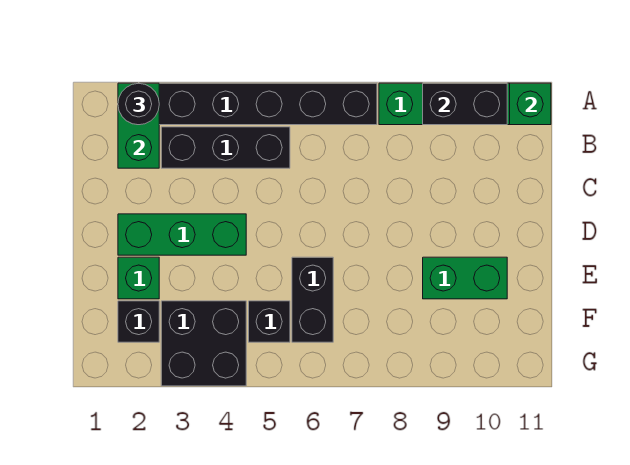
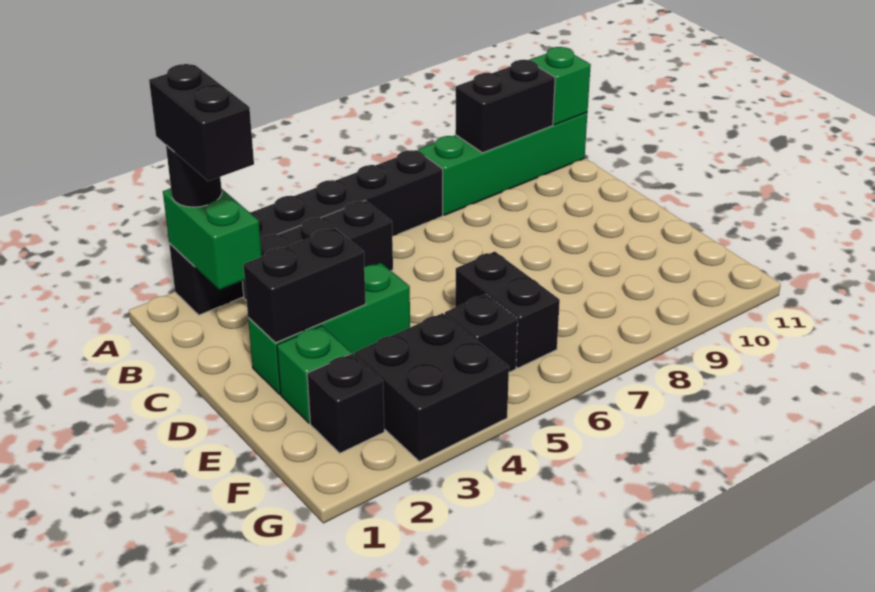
none -> black brick A2:B2 level 4
none -> black brick D2:D3 level 2
green brick E9:E10 level 1 -> none

